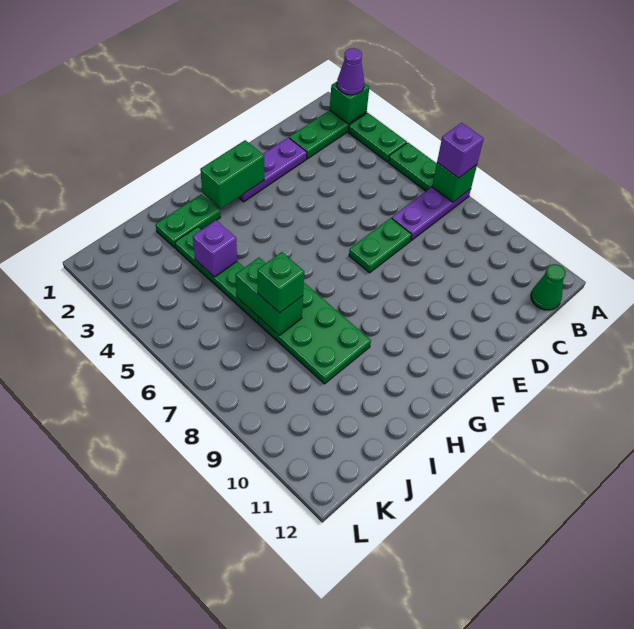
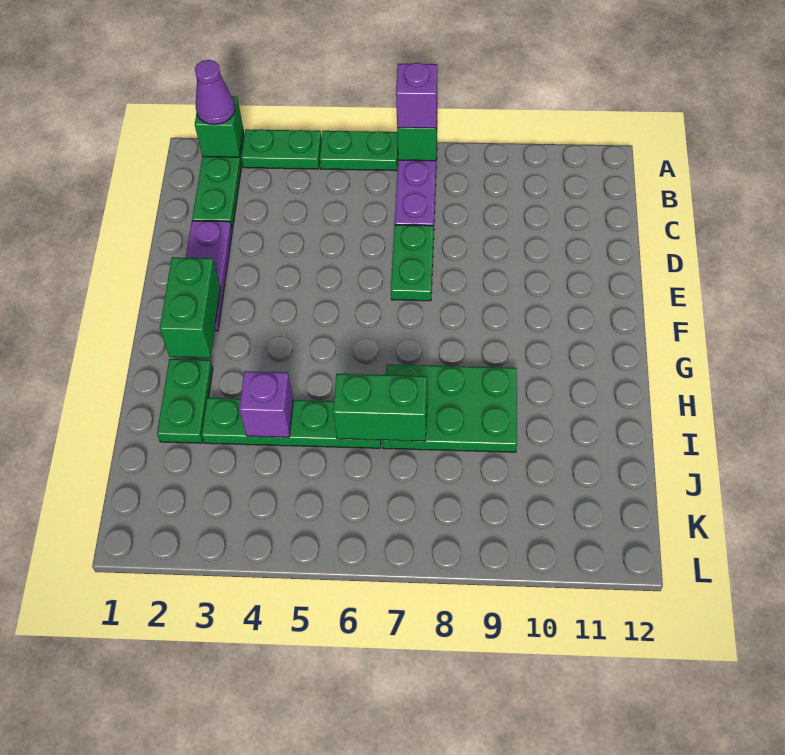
green cone B12 level 1 -> none
green brick I7 level 3 -> none

